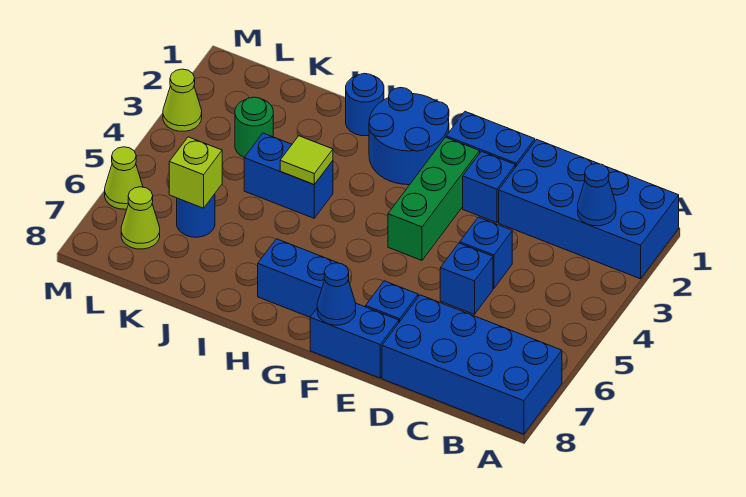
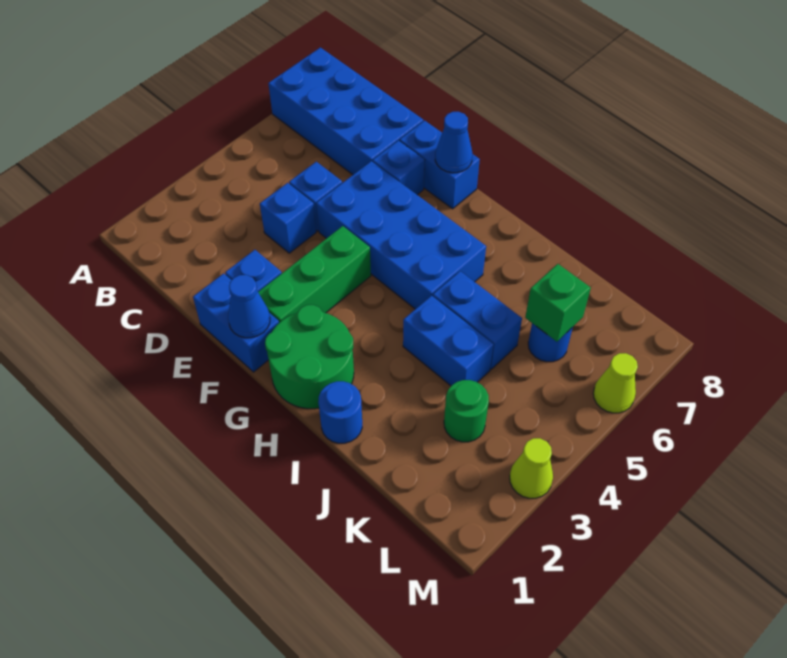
blue brick A1:D2 level 1 -> blue brick E5:H6 level 1
blue cone B2 level 2 -> blue cone F1 level 2
blue round brick G1:H2 level 1 -> green round brick G1:H2 level 1
blue brick G7:H7 level 1 -> blue brick I5:J5 level 1
lime tile I4 level 2 -> none
lime brick K6 level 2 -> green brick K6 level 2
lime cone L7 level 1 -> none

